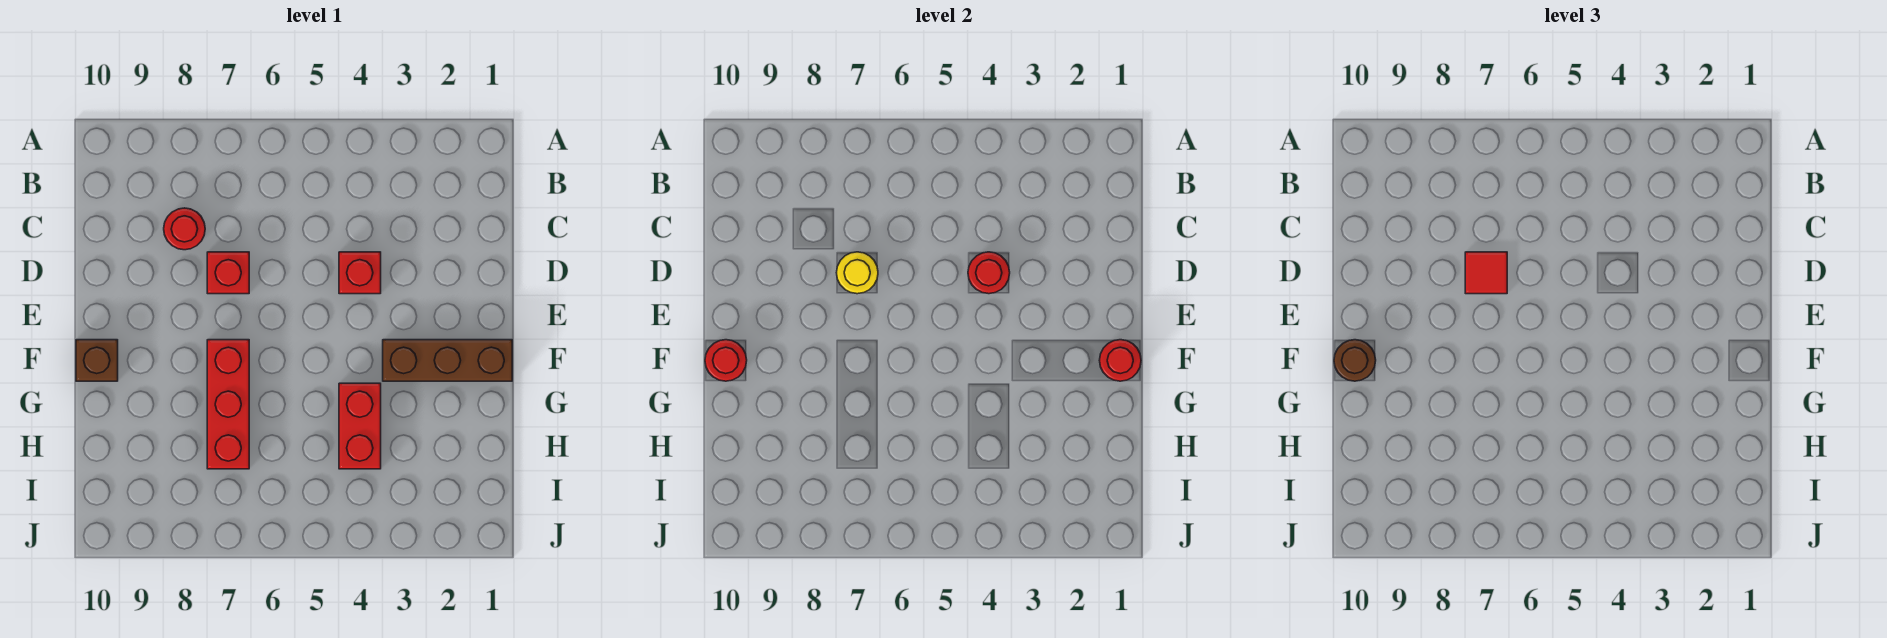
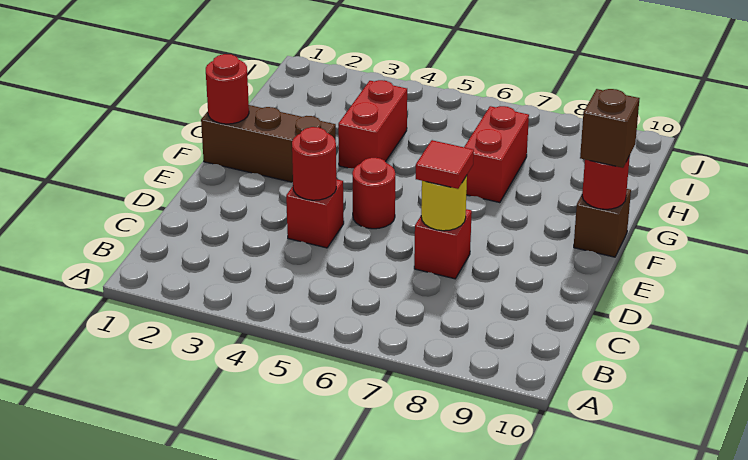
red round brick C8 level 1 -> red round brick E5 level 1
red brick F7:H7 level 1 -> red brick G7:H7 level 1
brown round brick F10 level 3 -> brown brick F10 level 3

